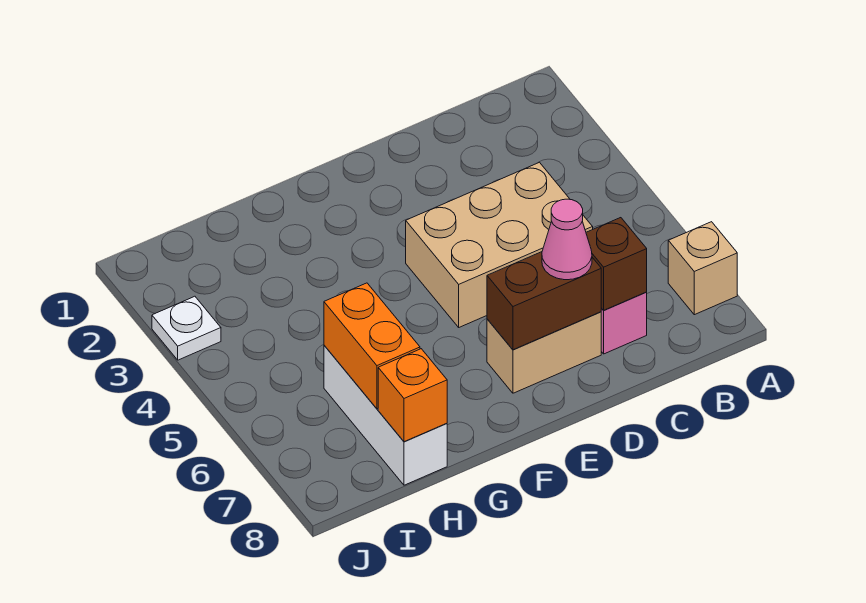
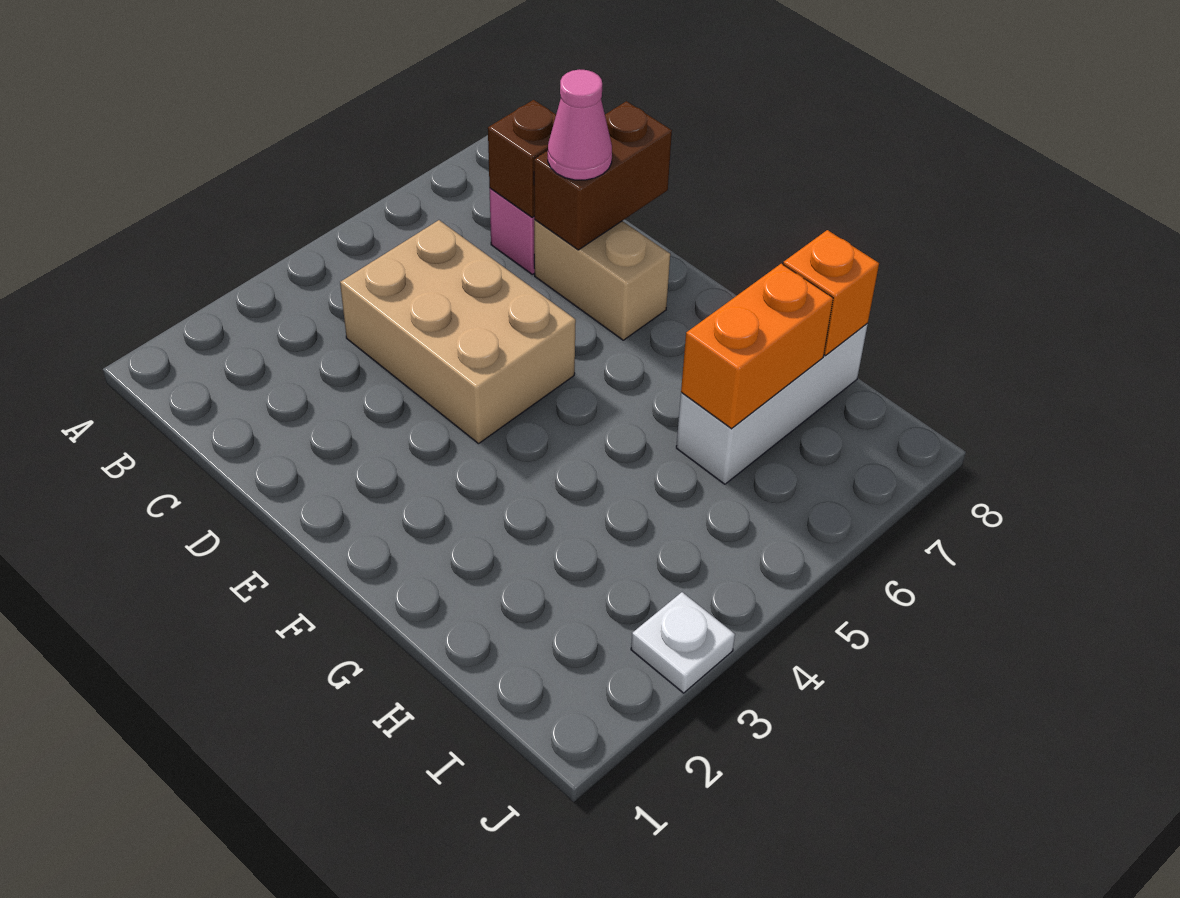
tan brick A7 level 1 -> none
brown brick D7:E7 level 2 -> brown brick D7:D8 level 2

